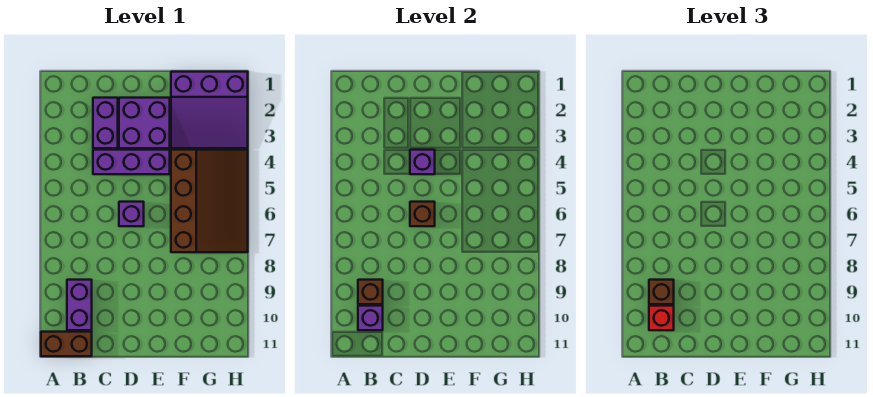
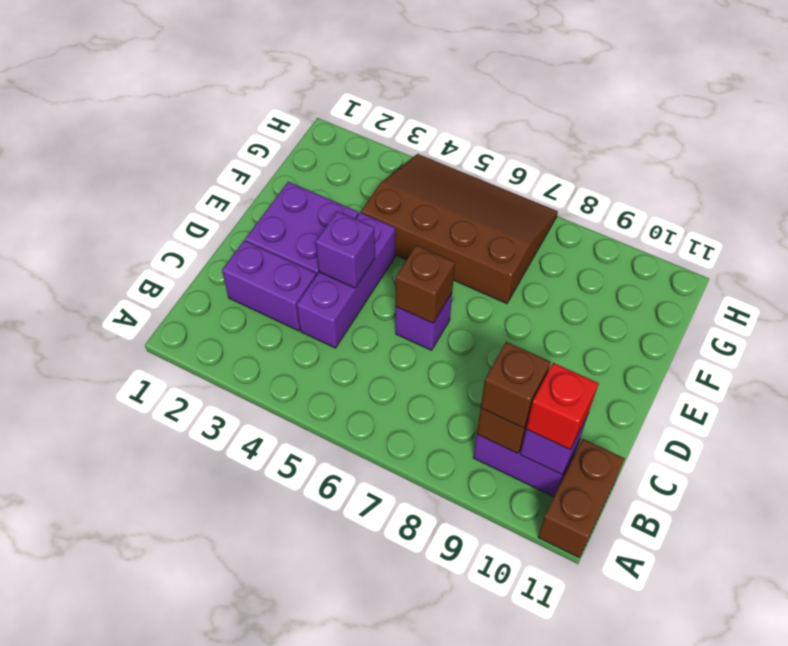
purple slope F1:H3 level 1 top 1 -> none

